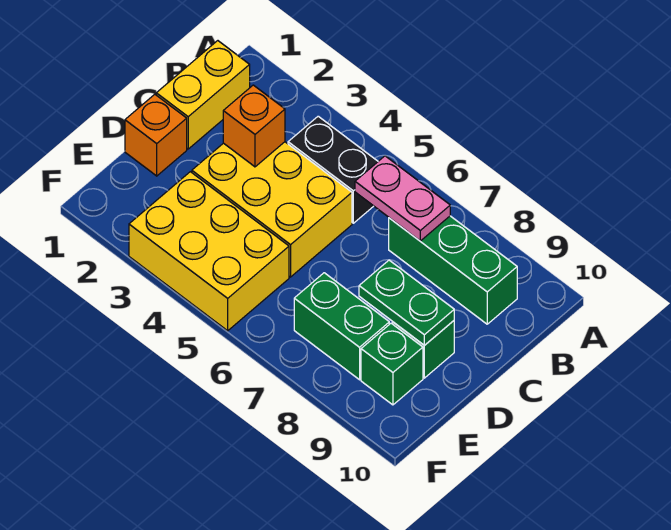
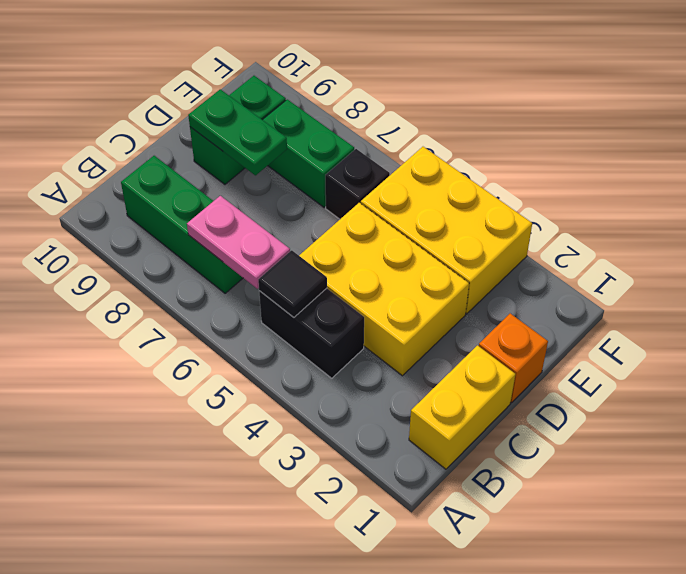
none -> black tile B5 level 2
orange brick C3 level 2 -> none
none -> black brick E6 level 1

